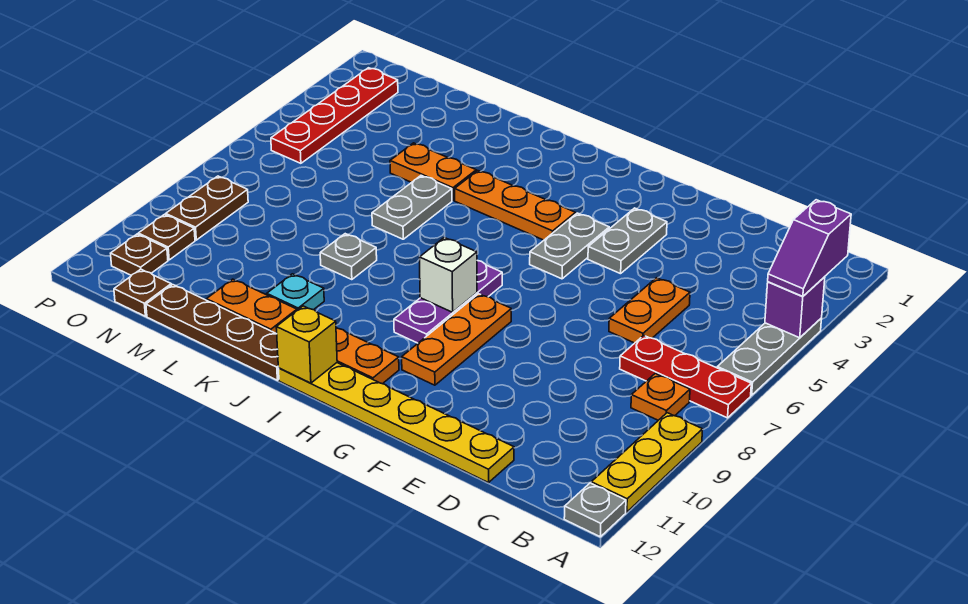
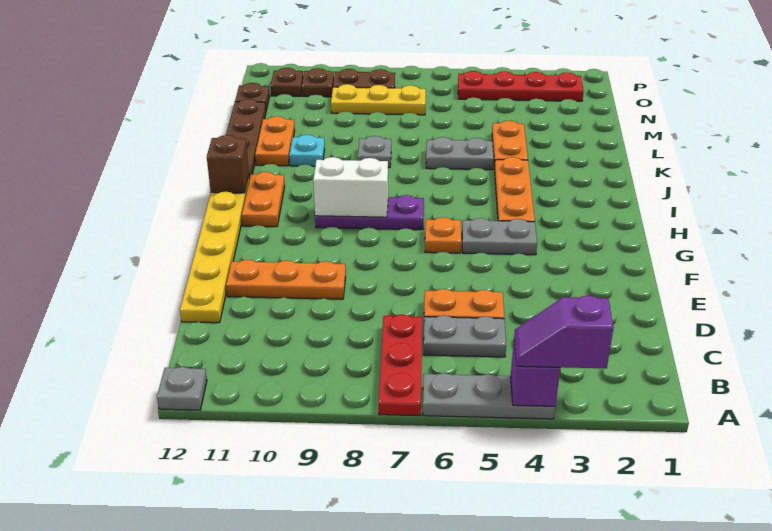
yellow plate A9:A11 level 1 -> yellow plate N7:N9 level 1
orange plate B8 level 1 -> orange plate G6 level 1
grey plate F3:F4 level 1 -> grey plate C5:C6 level 1
orange plate G8:G10 level 1 -> orange plate E9:E11 level 1
white brick H8 level 2 -> white brick H8:H9 level 2
yellow brick I12 level 2 -> brown brick I12 level 2

